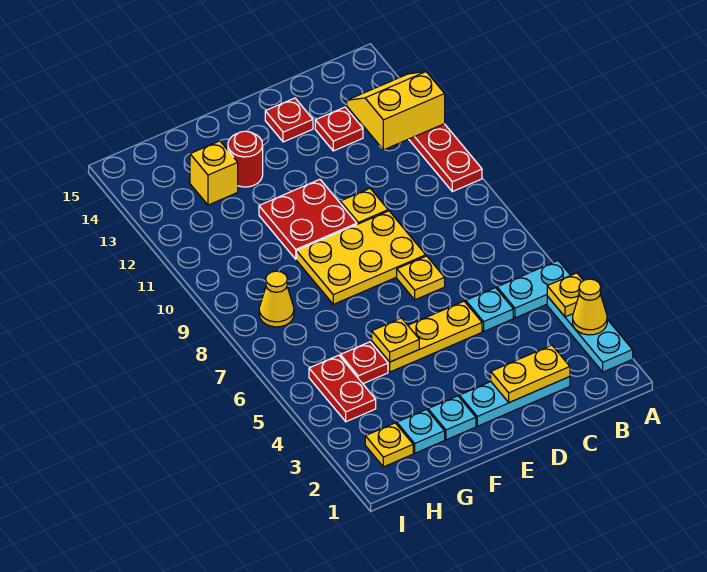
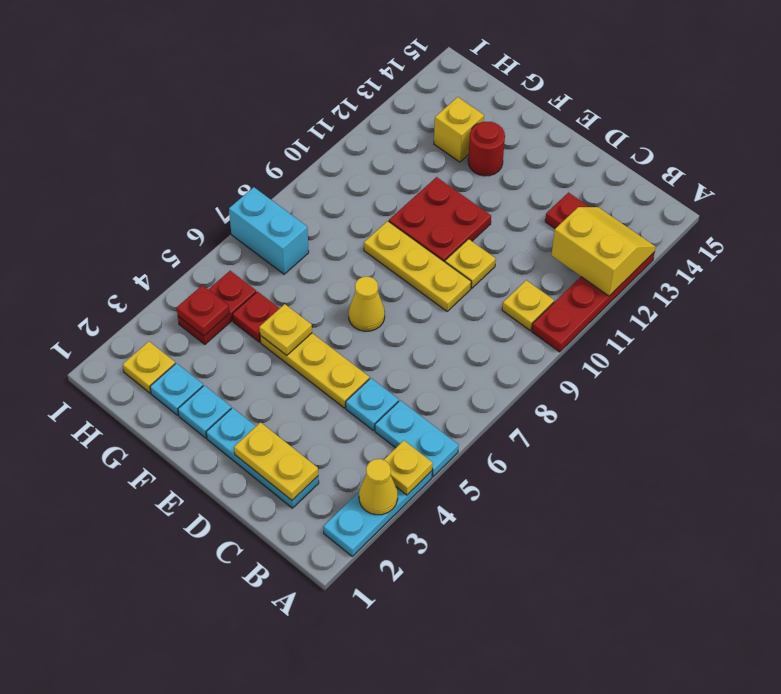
yellow plate D7 level 1 -> yellow plate B10 level 1
yellow plate D8:F9 level 1 -> yellow plate D9:F9 level 1
red plate D14 level 1 -> red plate H4 level 2
none -> cyan brick H7:I7 level 1
yellow cone H8 level 1 -> yellow cone E7 level 1

